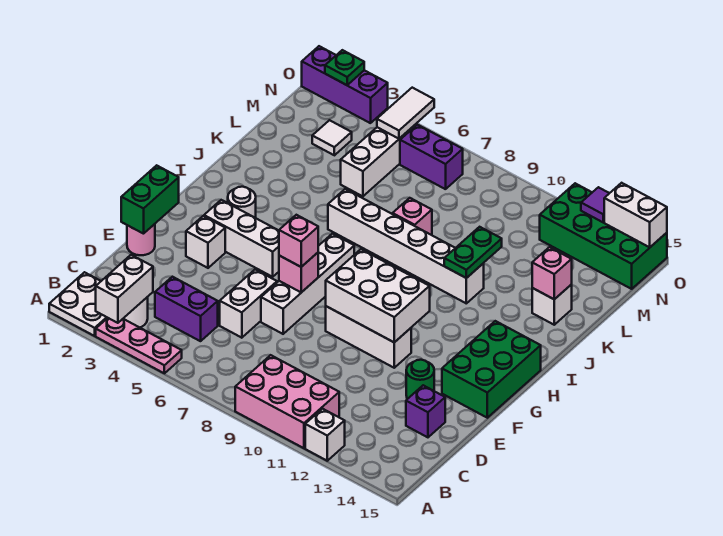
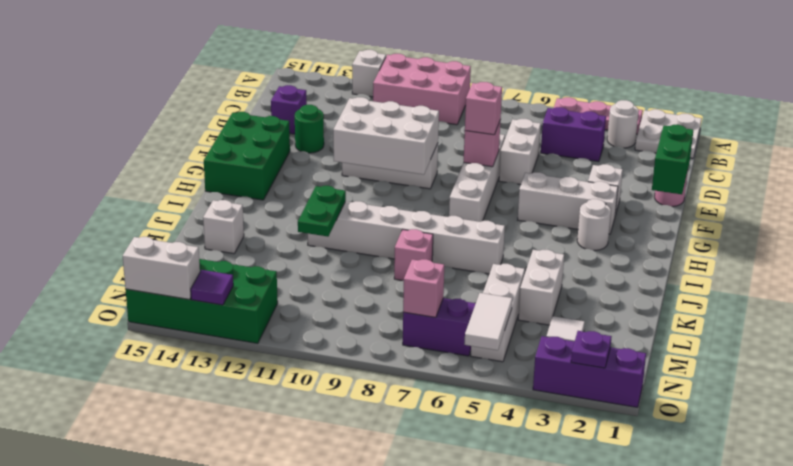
white brick A3:B3 level 2 -> white brick K4:L4 level 1
pink brick K14 level 2 -> pink brick N7 level 2
green plate O2 level 2 -> purple plate O2 level 2

